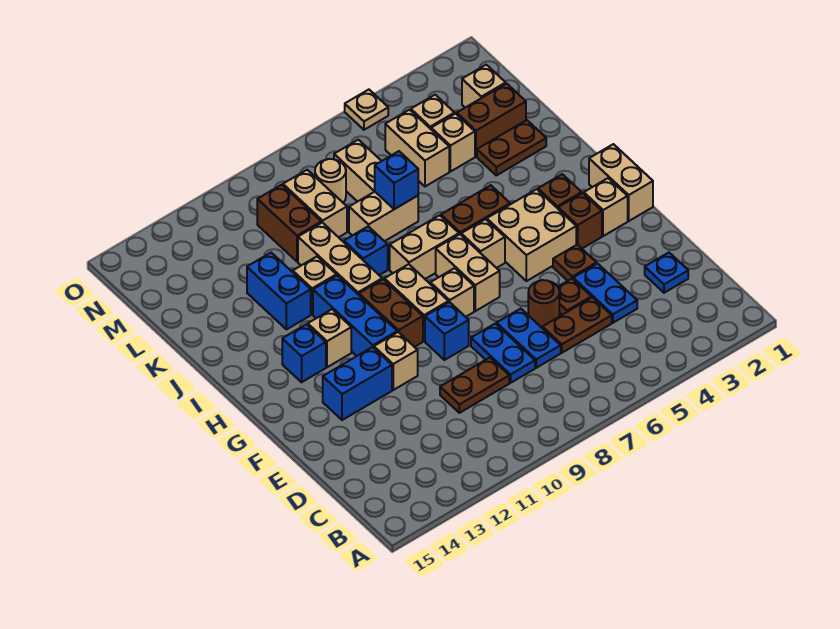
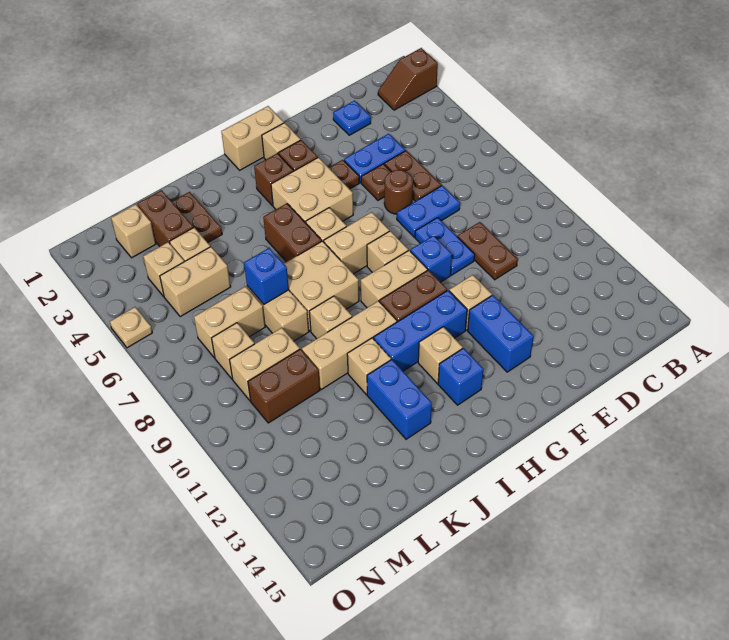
none -> brown slope A2:B2 level 1 top A
blue plate D8:E8 level 1 -> blue plate E8:E9 level 1
tan brick I7:I8 level 1 -> tan brick I7:J8 level 1
blue brick J9 level 1 -> tan brick J9 level 1
blue brick J12:K12 level 1 -> blue brick J12:J13 level 1
tan round brick M8 level 1 -> tan brick M8 level 1

